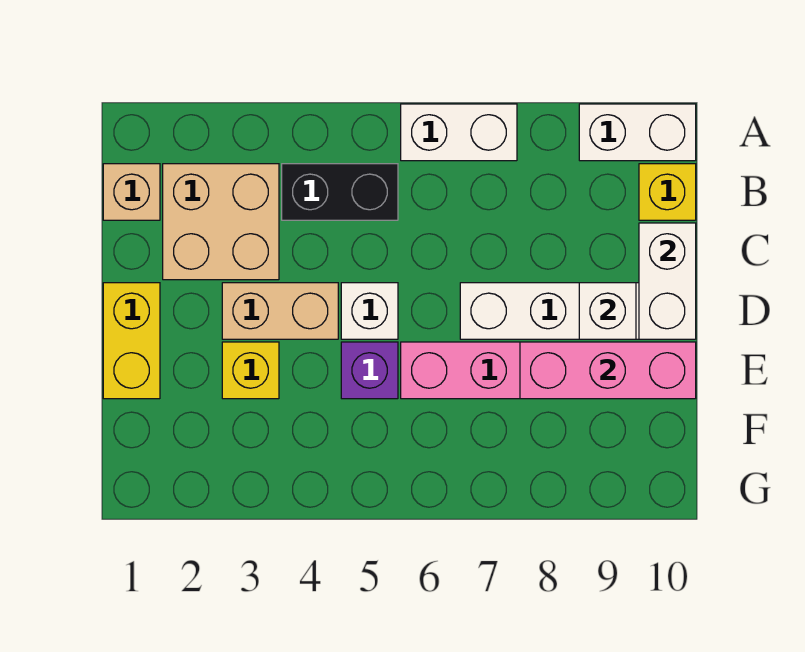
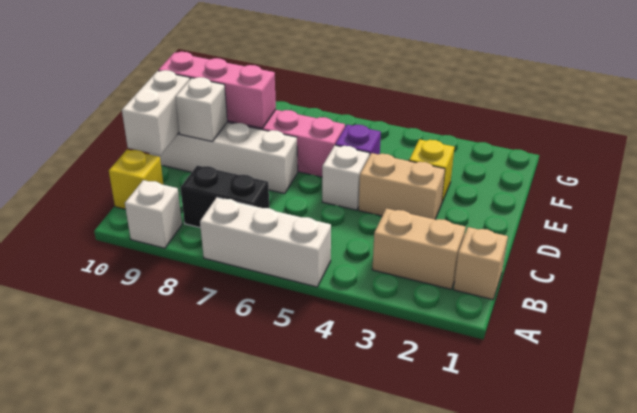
white brick A6:A7 level 1 -> white brick A5:A7 level 1
white brick A9:A10 level 1 -> white brick A9 level 1
tan brick B2:C3 level 1 -> tan brick B2:B3 level 1
black brick B4:B5 level 1 -> black brick B7:B8 level 1
yellow brick D1:E1 level 1 -> none

